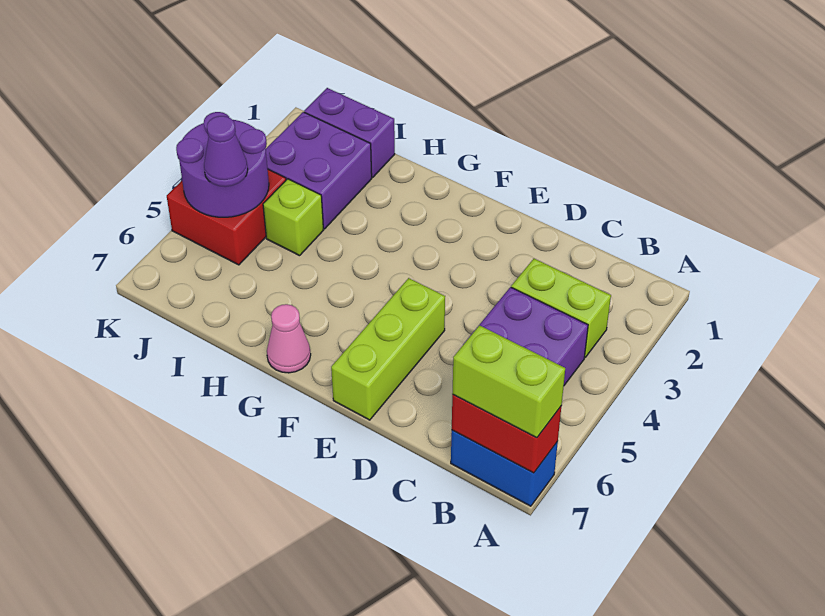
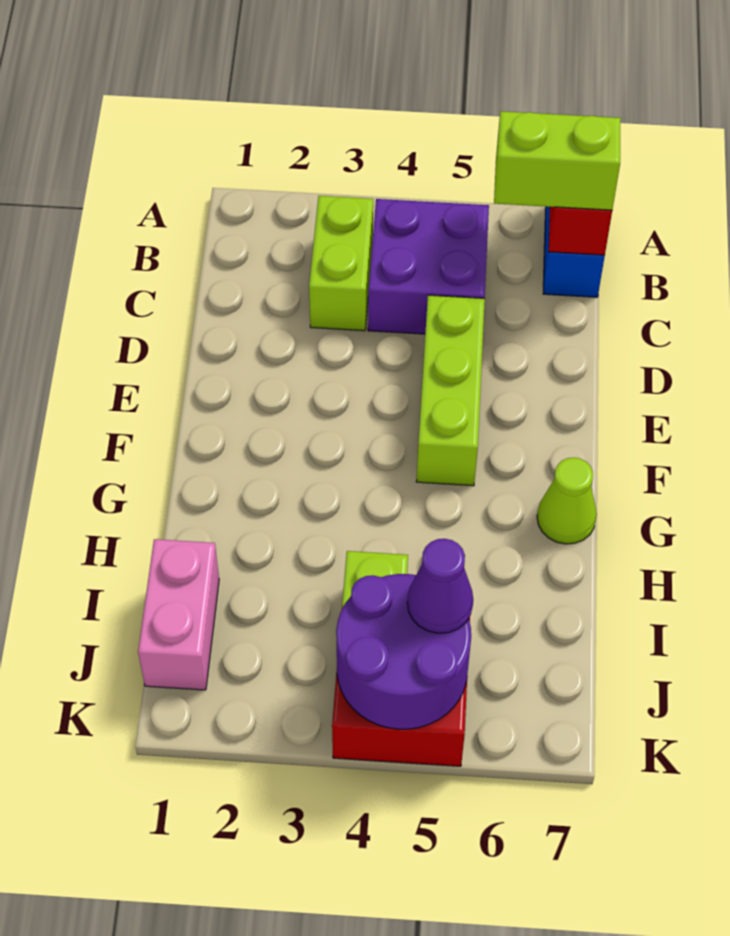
lime brick A7:B7 level 3 -> lime brick B6:B7 level 3
lime brick E5:E7 level 1 -> lime brick D5:F5 level 1
pink cone G7 level 1 -> lime cone G7 level 1
purple brick I1:J1 level 1 -> pink brick I1:J1 level 1
purple brick I2:J3 level 1 -> none

